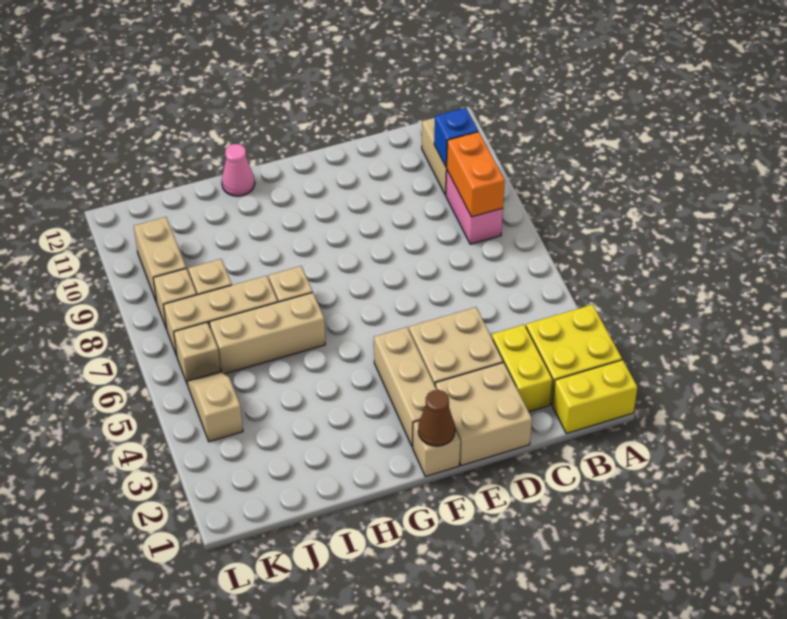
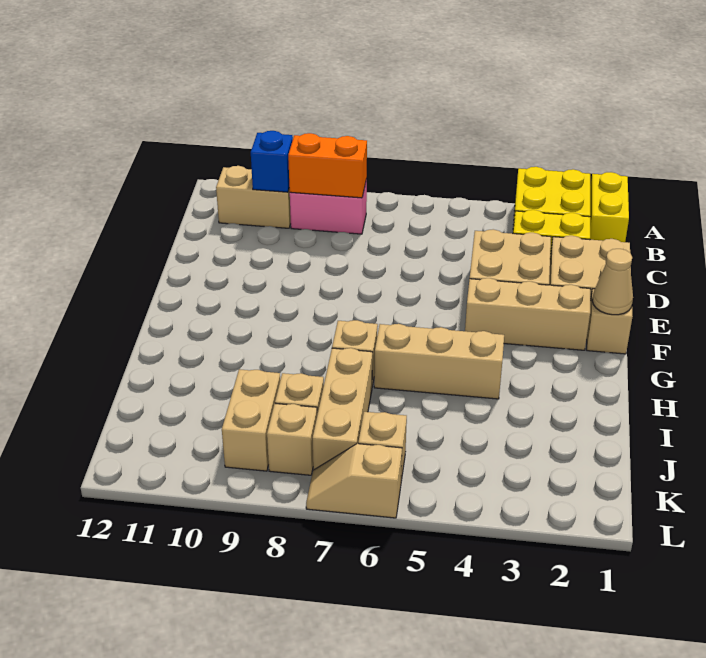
brown cone F1 level 2 -> tan cone F1 level 2
tan brick H6:J6 level 1 -> tan brick H4:H6 level 1
pink cone H12 level 1 -> none
tan slope K4:K5 level 1 top 4 -> tan slope L6:L7 level 1 top 6
tan brick K9:K10 level 1 -> tan brick J9:K9 level 1

